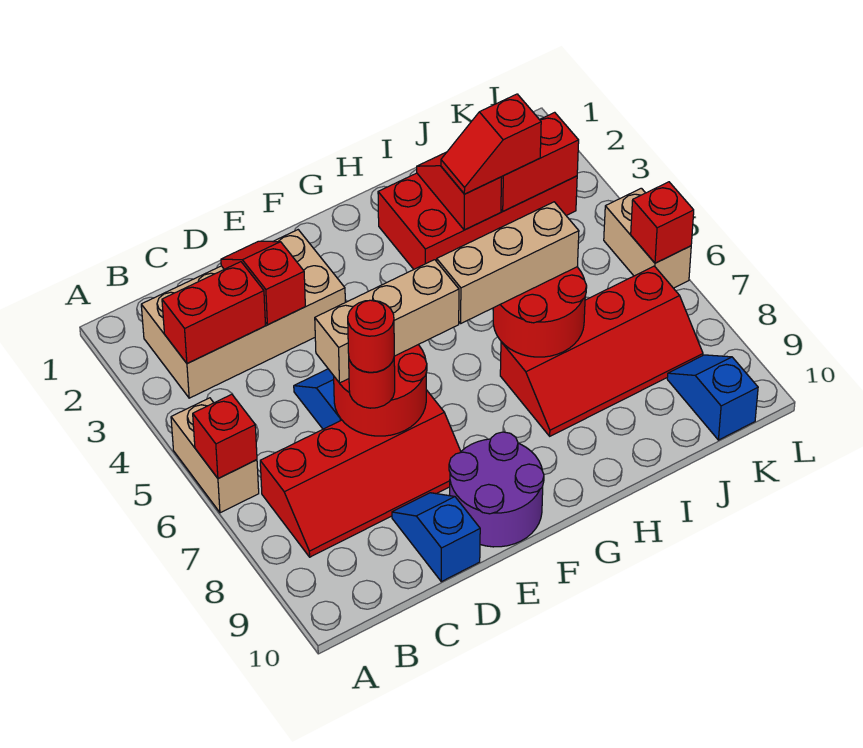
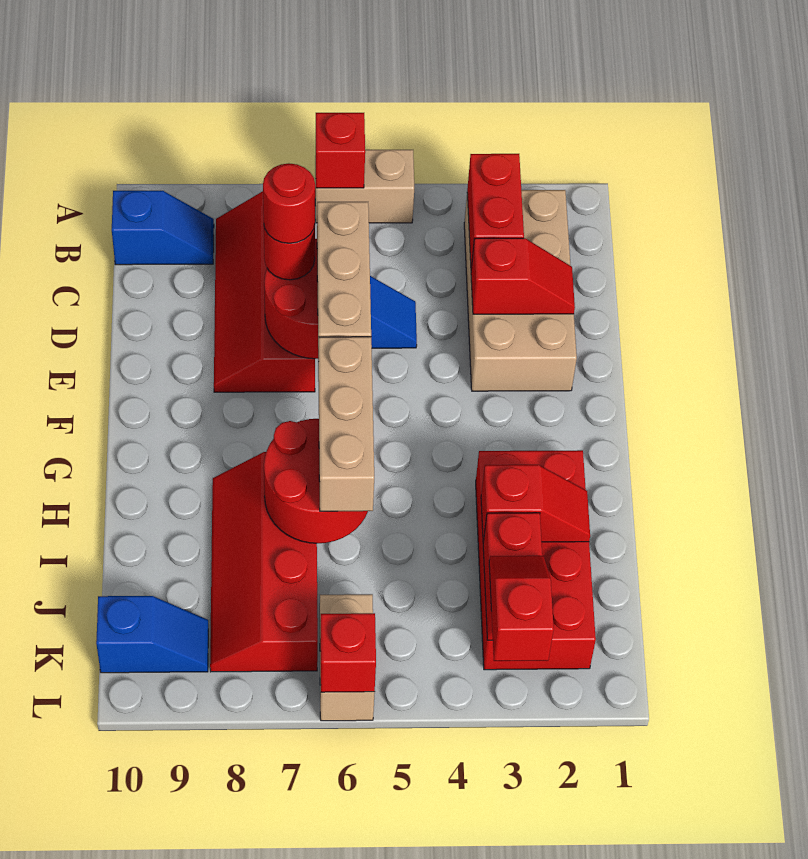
blue slope D9:D10 level 1 top 10 -> blue slope B9:B10 level 1 top 10
purple round brick E9:F10 level 1 -> none
red slope I3:J3 level 3 top J -> red slope K3:L3 level 3 top L
tan brick L5:L6 level 1 -> tan brick K6:L6 level 1

